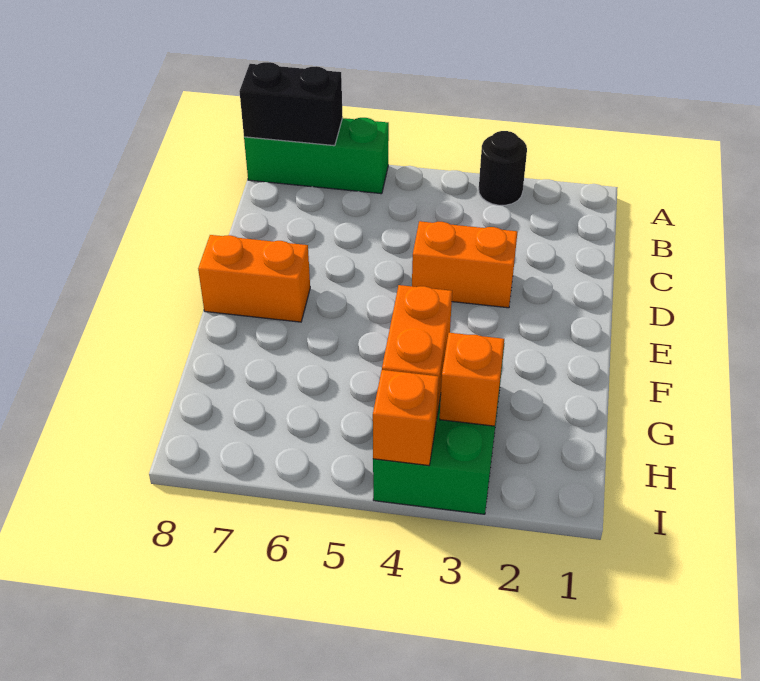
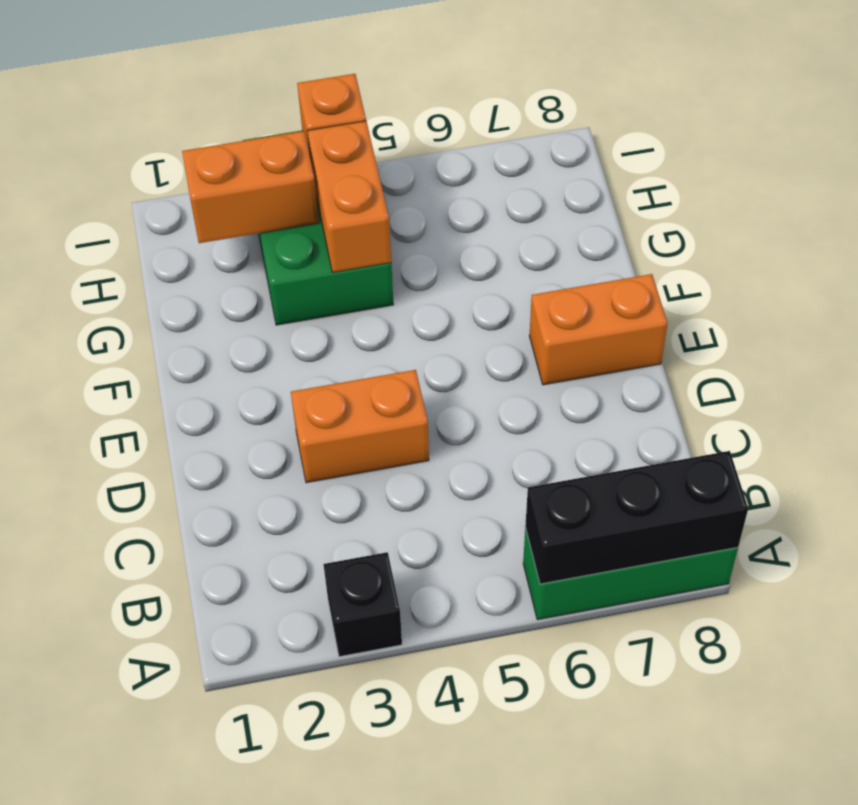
black round brick A3 level 1 -> black brick A3 level 1
black brick A7:A8 level 2 -> black brick A6:A8 level 2
orange brick H3 level 2 -> orange brick H2:H3 level 2

